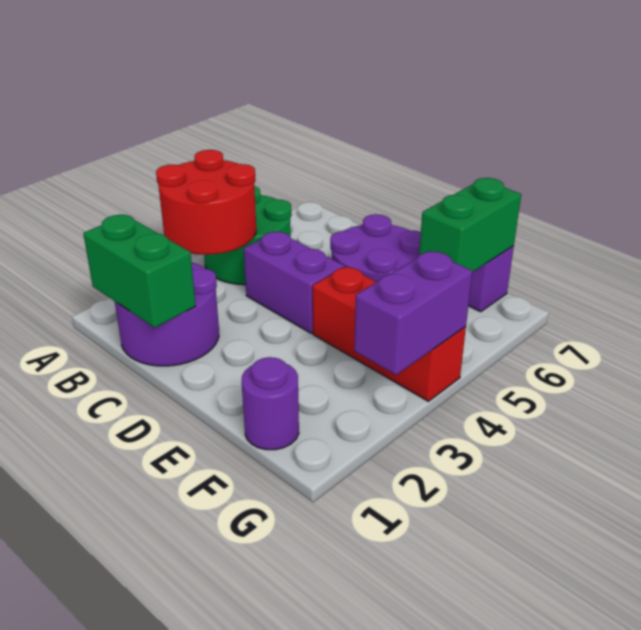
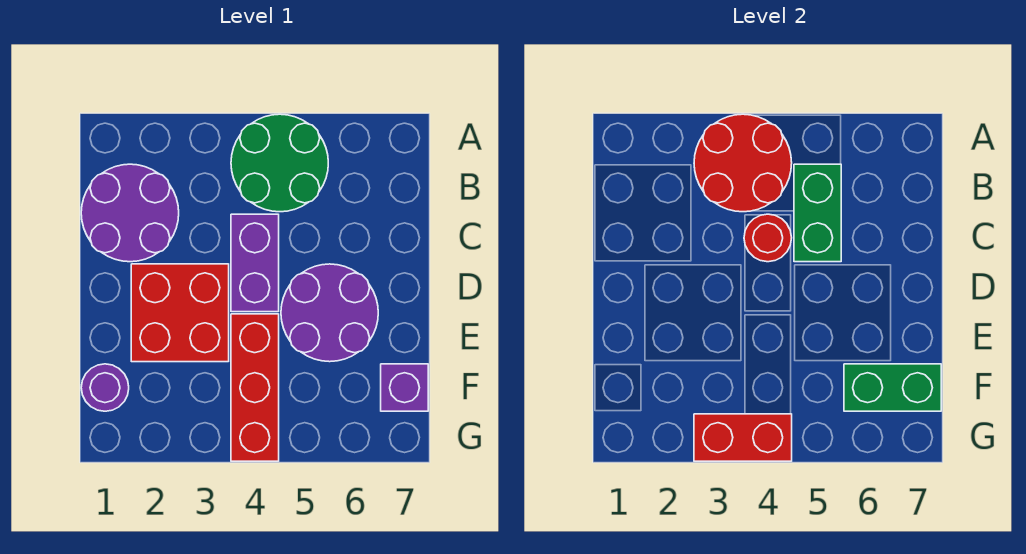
green brick B1:C1 level 2 -> green brick B5:C5 level 2
none -> red round brick C4 level 2
none -> red brick D2:E3 level 1
purple brick G3:G4 level 2 -> red brick G3:G4 level 2

